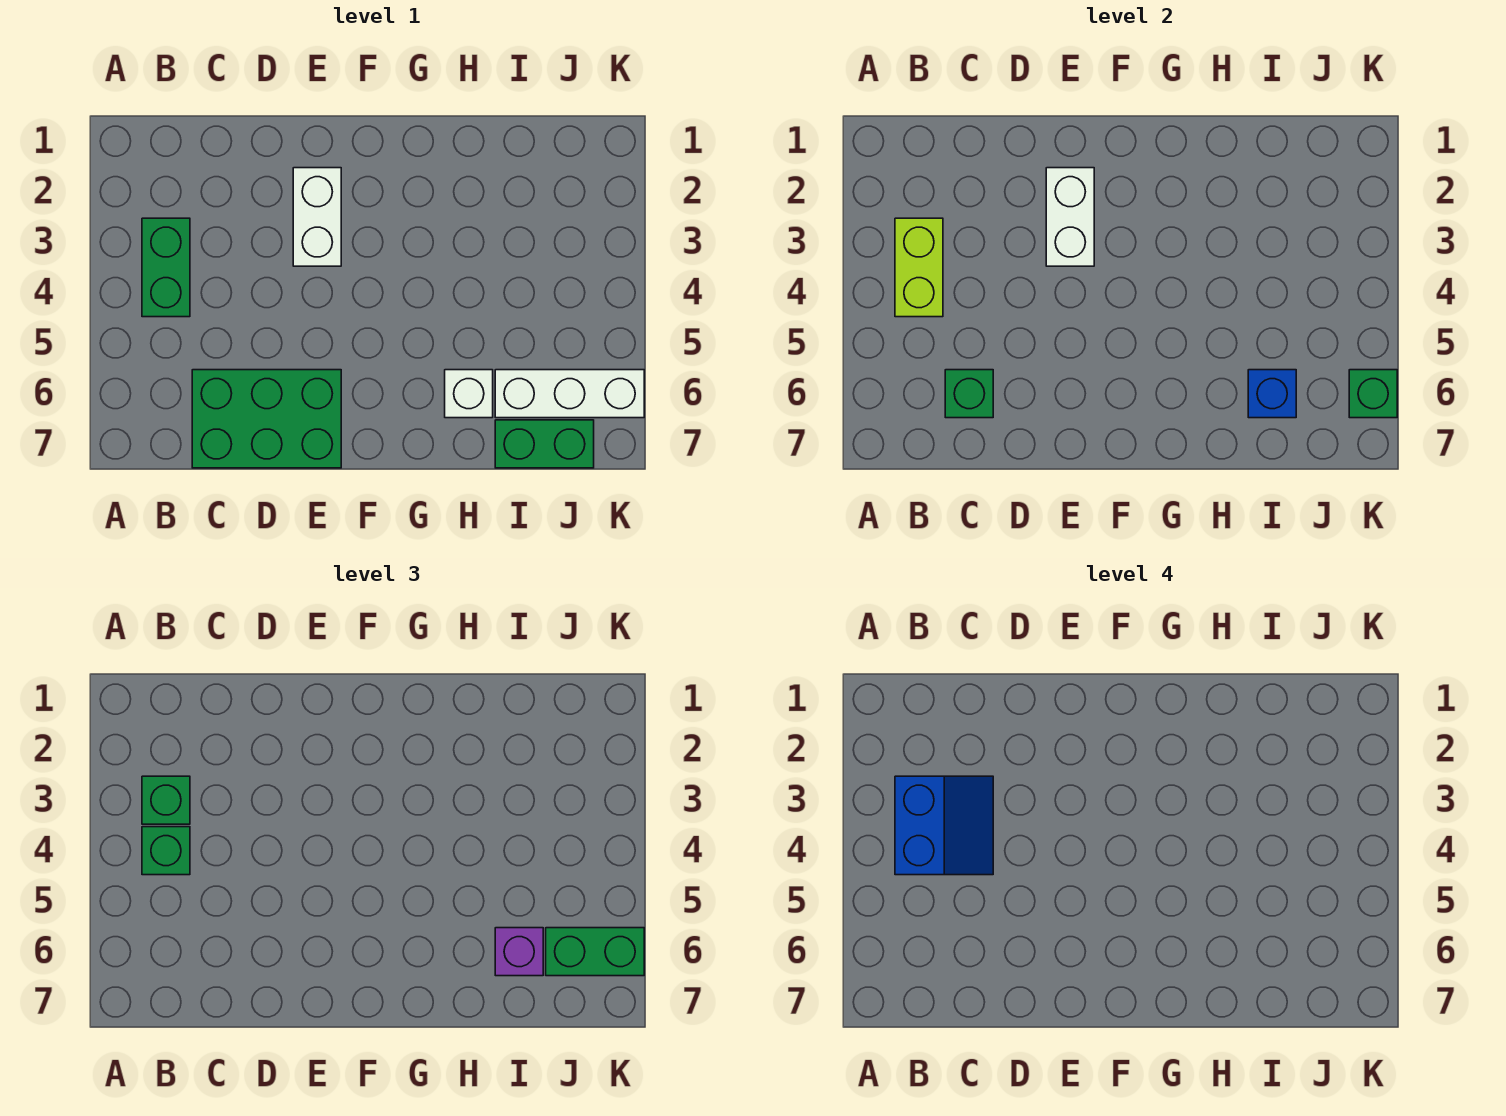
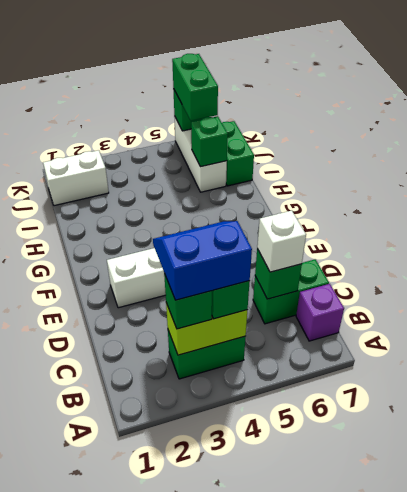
green brick C6:E7 level 1 -> green brick C6:C7 level 1
white brick E2:E3 level 2 -> white brick J1:J2 level 1
white brick H6 level 1 -> white brick C6 level 3
blue brick I6 level 2 -> green brick I6 level 2
purple brick I6 level 3 -> purple brick B7 level 1

